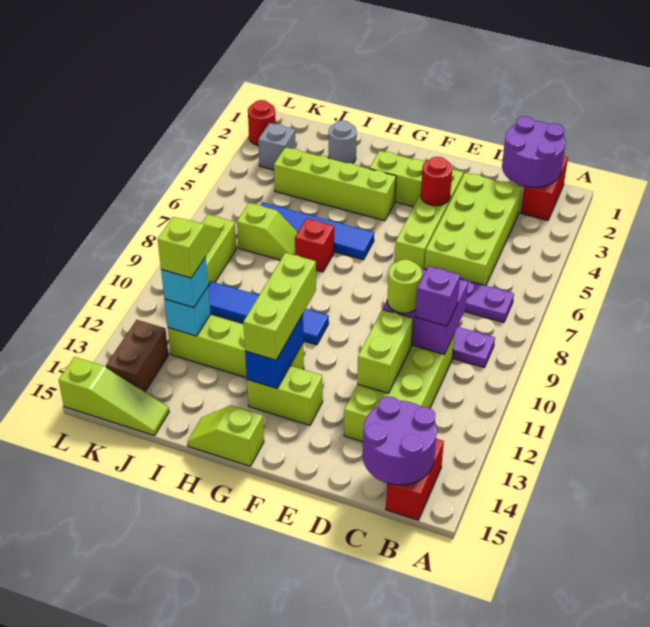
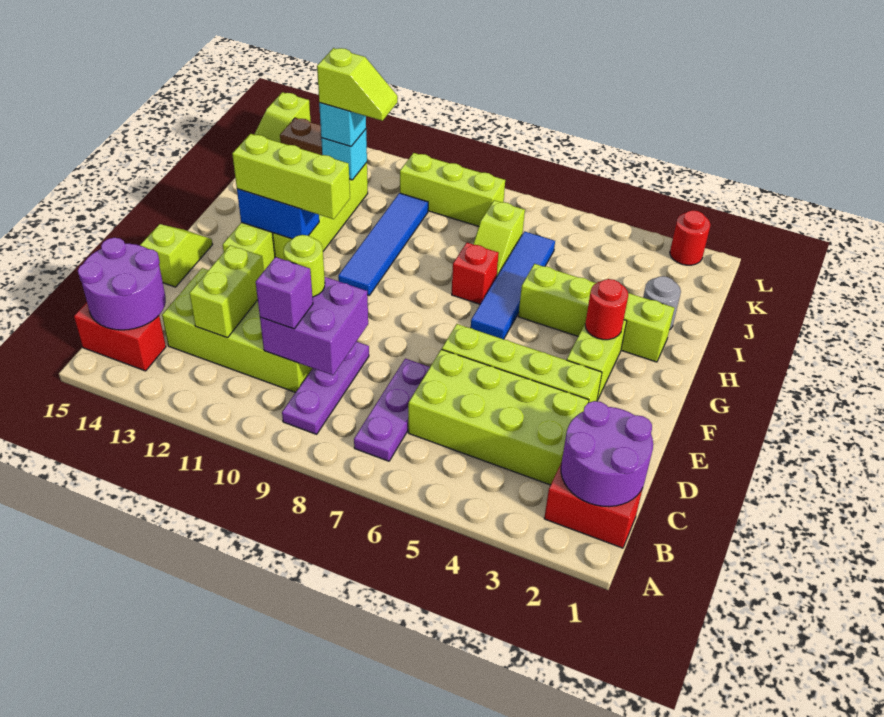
lime brick D11:D12 level 2 -> lime brick C12:D12 level 2
red round brick E4 level 2 -> red round brick G3 level 2
lime brick G4:J4 level 1 -> lime brick H2:H5 level 1
lime slope G15:H15 level 1 top G -> lime slope E15:F15 level 1 top E
grey brick K3 level 1 -> none

